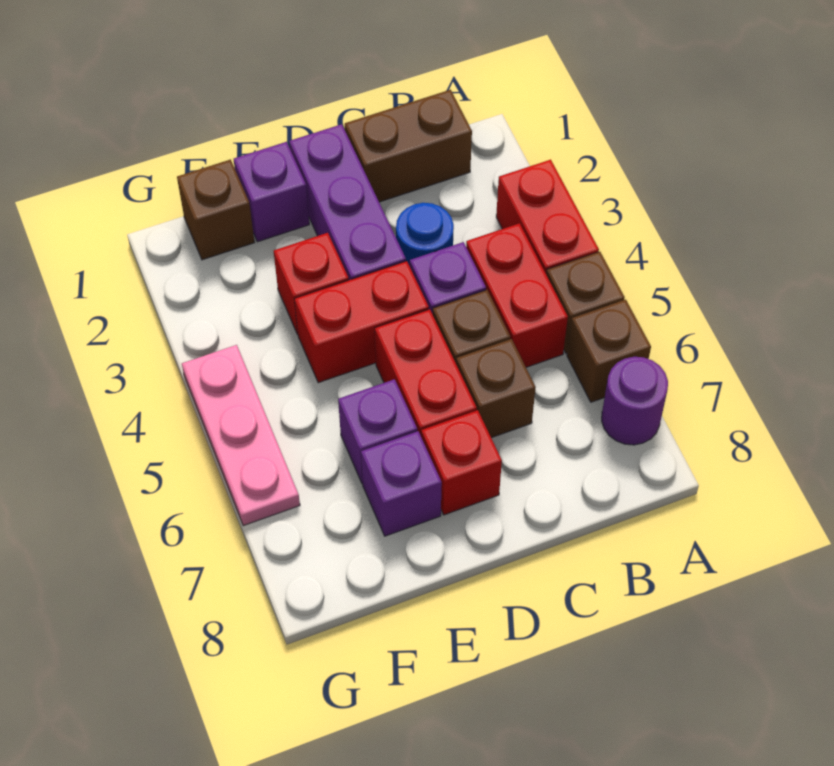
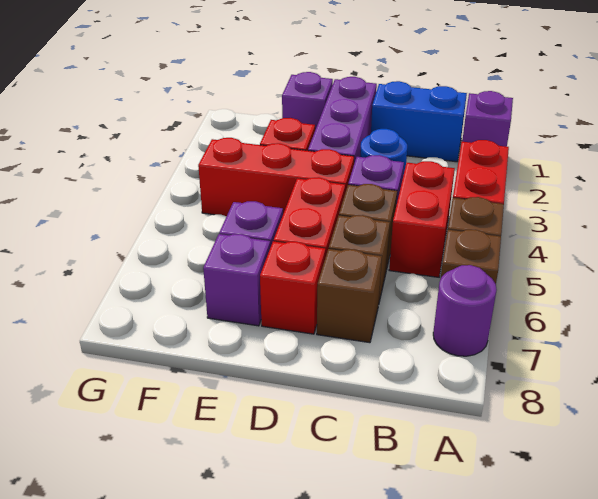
none -> purple brick A1 level 1
brown brick B1:C1 level 1 -> blue brick B1:C1 level 1
red brick D4:E4 level 1 -> red brick D4:F4 level 1
brown brick F1 level 1 -> brown brick C7 level 1
pink plate G4:G6 level 1 -> none

